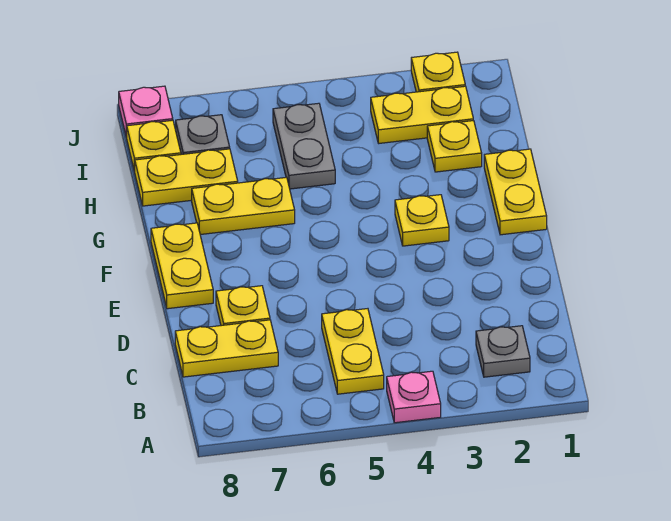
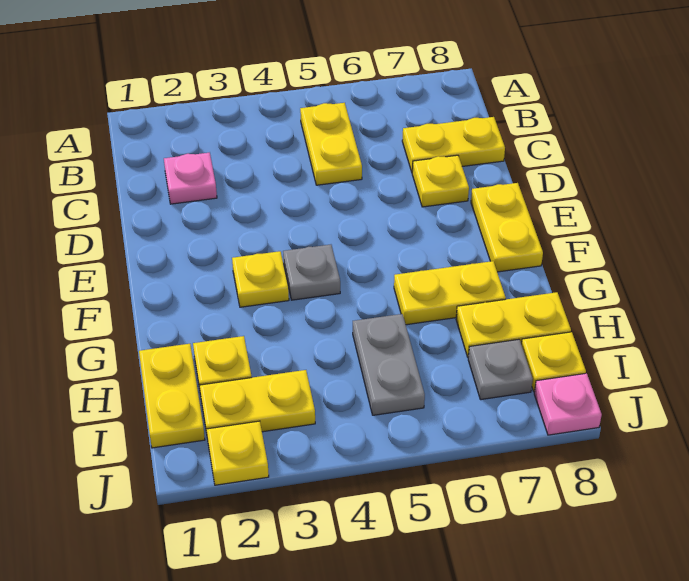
pink plate A4 level 1 -> pink plate C2 level 1
grey plate B2 level 1 -> grey plate F4 level 1
yellow plate F1:G1 level 1 -> yellow plate H1:I1 level 1

